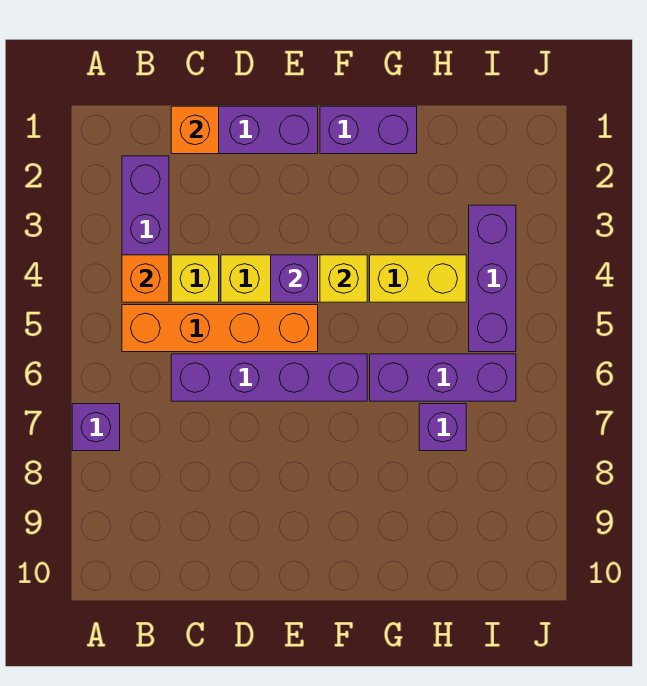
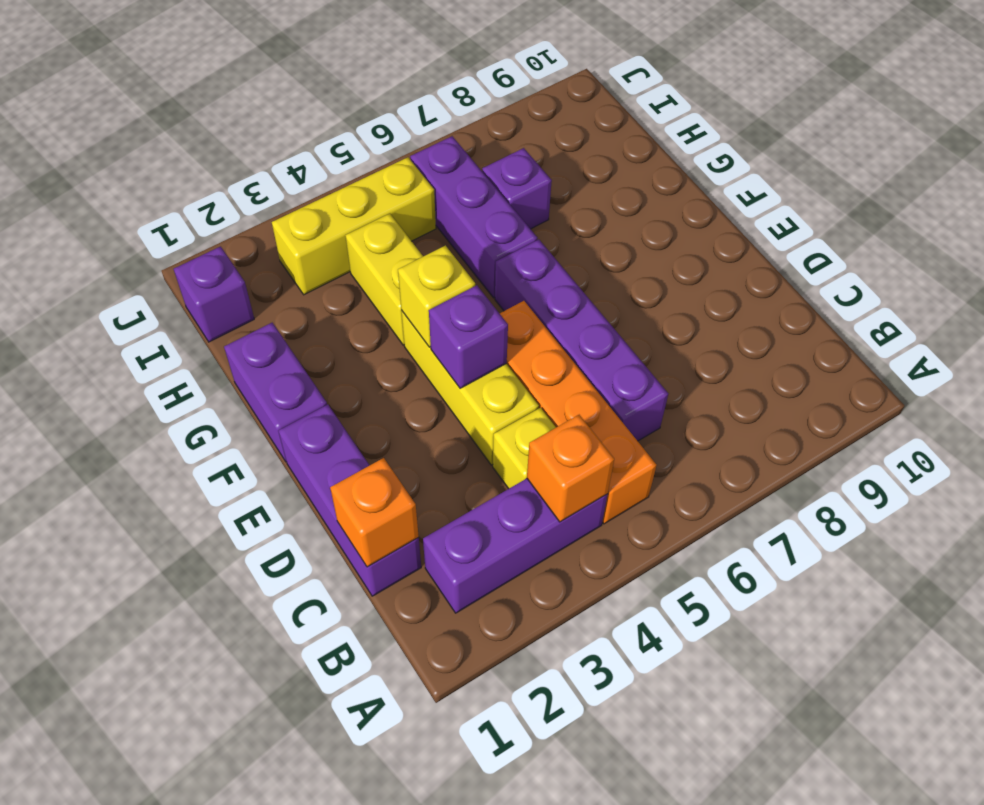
purple brick A7 level 1 -> purple brick I1 level 1
purple brick I3:I5 level 1 -> yellow brick I3:I5 level 1

